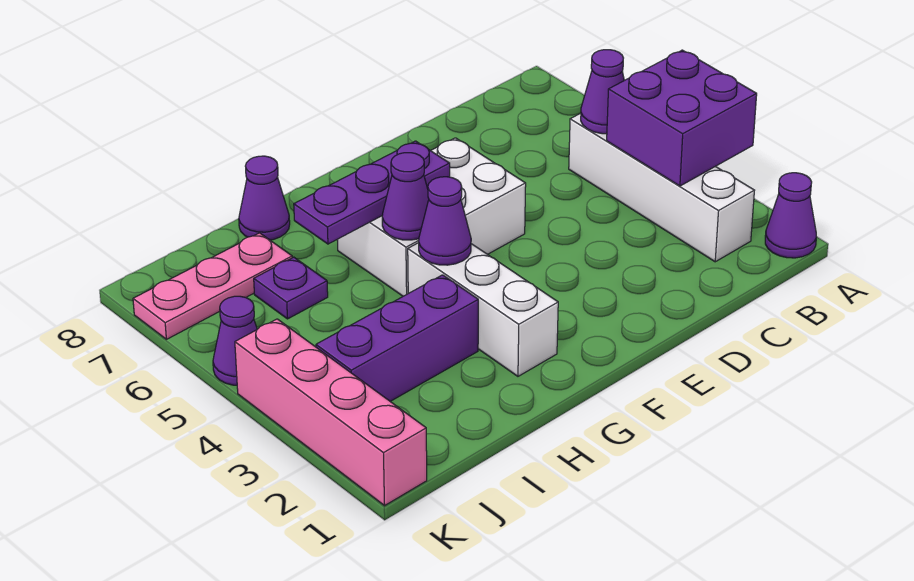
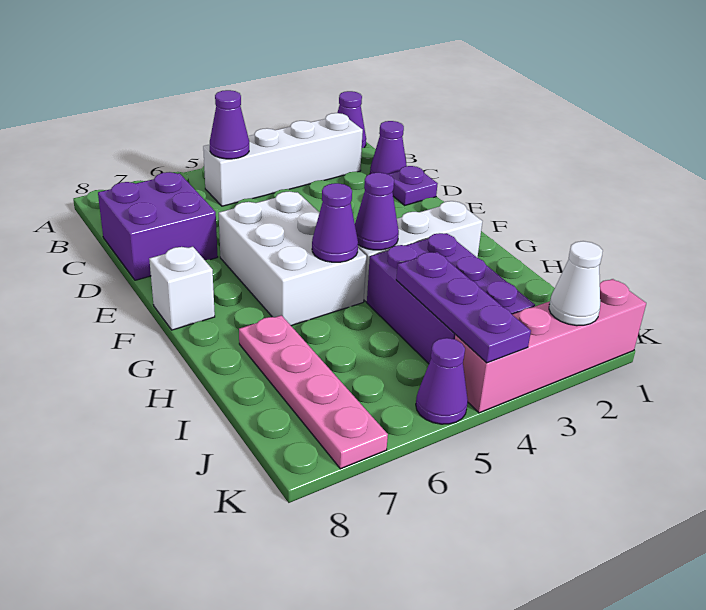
purple brick A3:B4 level 2 -> purple brick C7:D8 level 1
purple plate F6:H6 level 2 -> purple plate I4:K4 level 2
none -> white brick F8 level 1
purple brick H3:J3 level 1 -> purple brick H3:J4 level 1
purple cone H8 level 1 -> purple cone C1 level 1
purple plate I6 level 1 -> purple plate D1 level 1
pink plate I7:K7 level 1 -> pink plate H7:K7 level 1
none -> white cone K2 level 2

